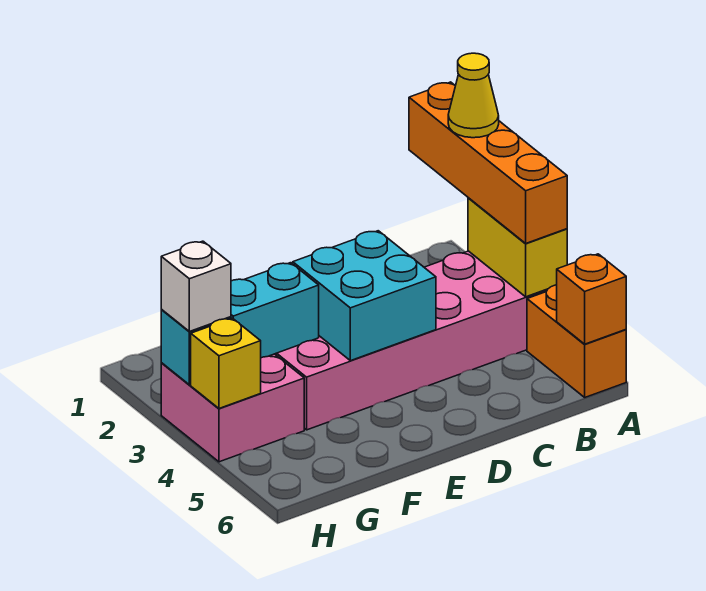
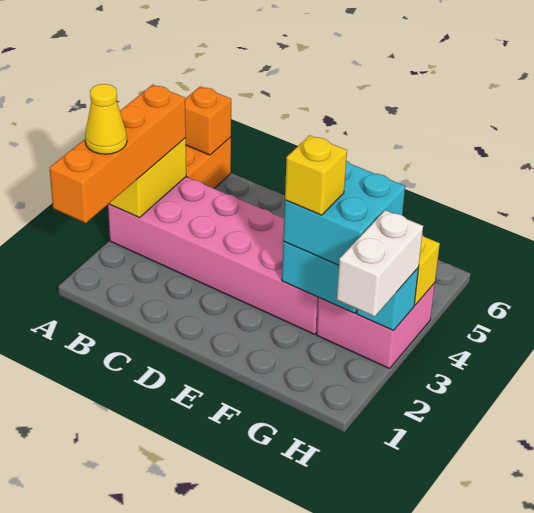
cyan brick D3:E4 level 2 -> cyan brick F3:G4 level 3
none -> yellow brick F3 level 4
white brick H3 level 3 -> white brick H2:H3 level 3

